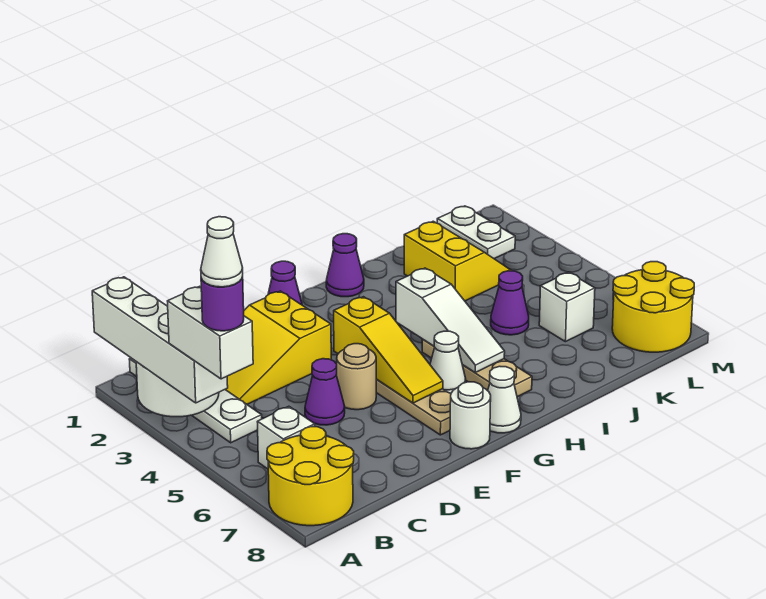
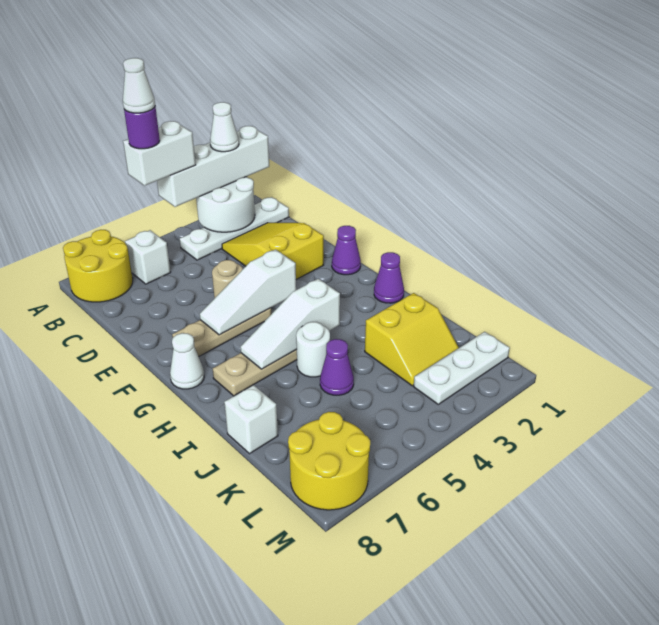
purple cone D5 level 1 -> none
yellow slope F4:F6 level 2 top 4 -> white slope F4:F6 level 2 top 4
white round brick F8 level 1 -> white round brick I5 level 1
white cone G6 level 1 -> white cone A2 level 4
white brick K6 level 1 -> white brick J8 level 1
white plate L1:L2 level 1 -> white plate L1:L3 level 1

